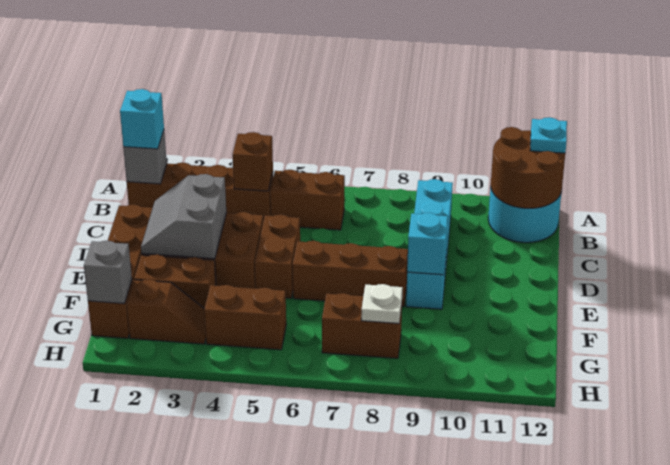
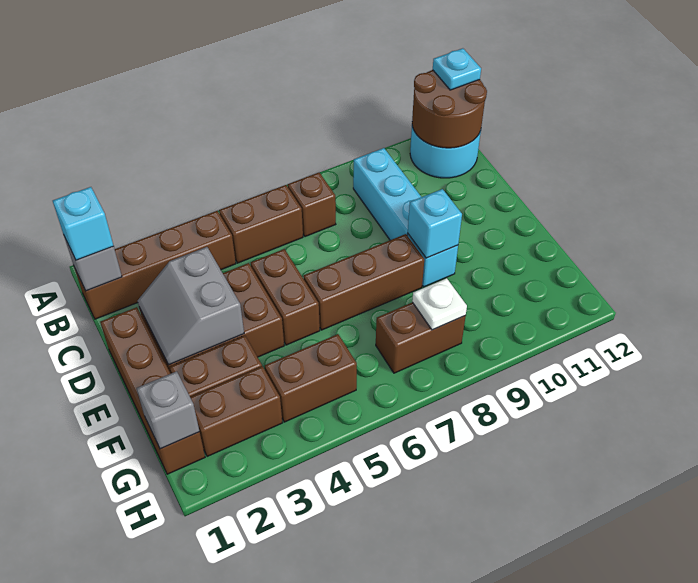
brown brick B4 level 2 -> brown brick B7 level 1
brown slope G2:G3 level 1 top 2 -> brown brick G2:G3 level 1

